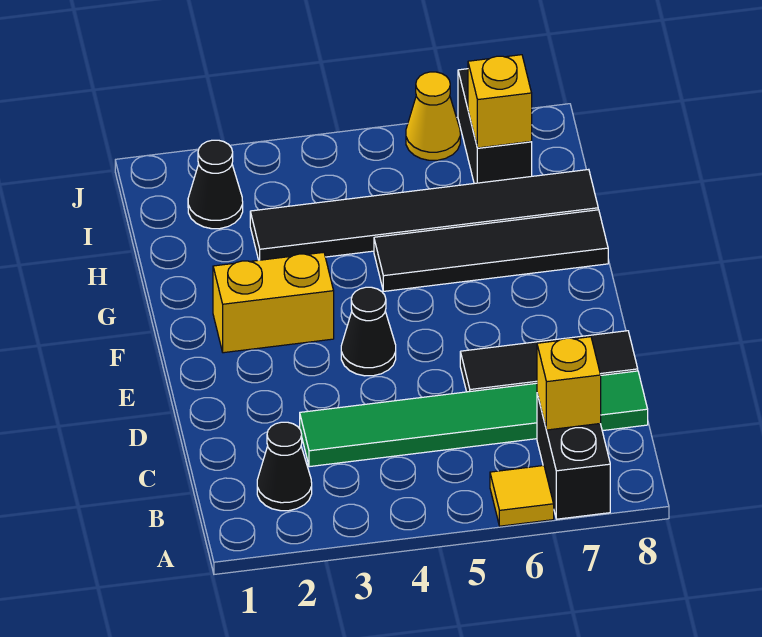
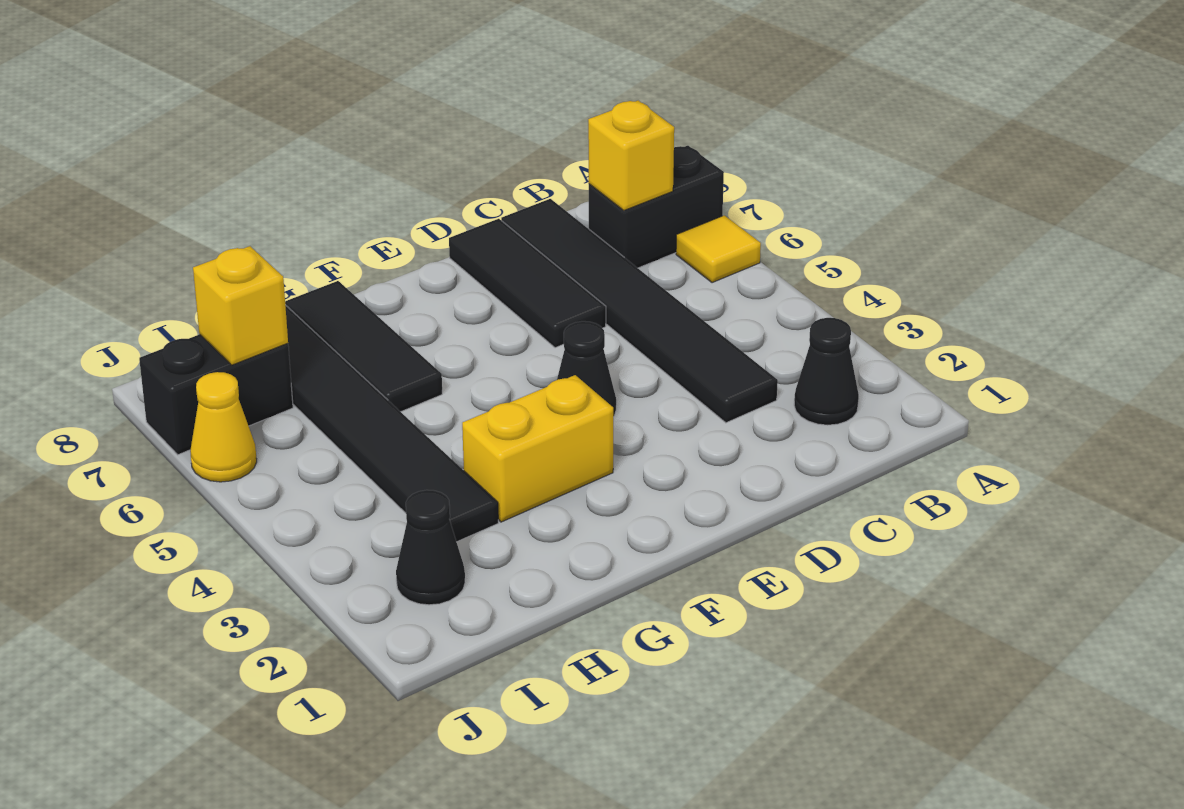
green tile C3:C8 level 1 -> black tile C3:C8 level 1
yellow brick F2:F3 level 1 -> yellow brick F3:G3 level 1
black tile G5:G8 level 1 -> black tile G6:G8 level 1

